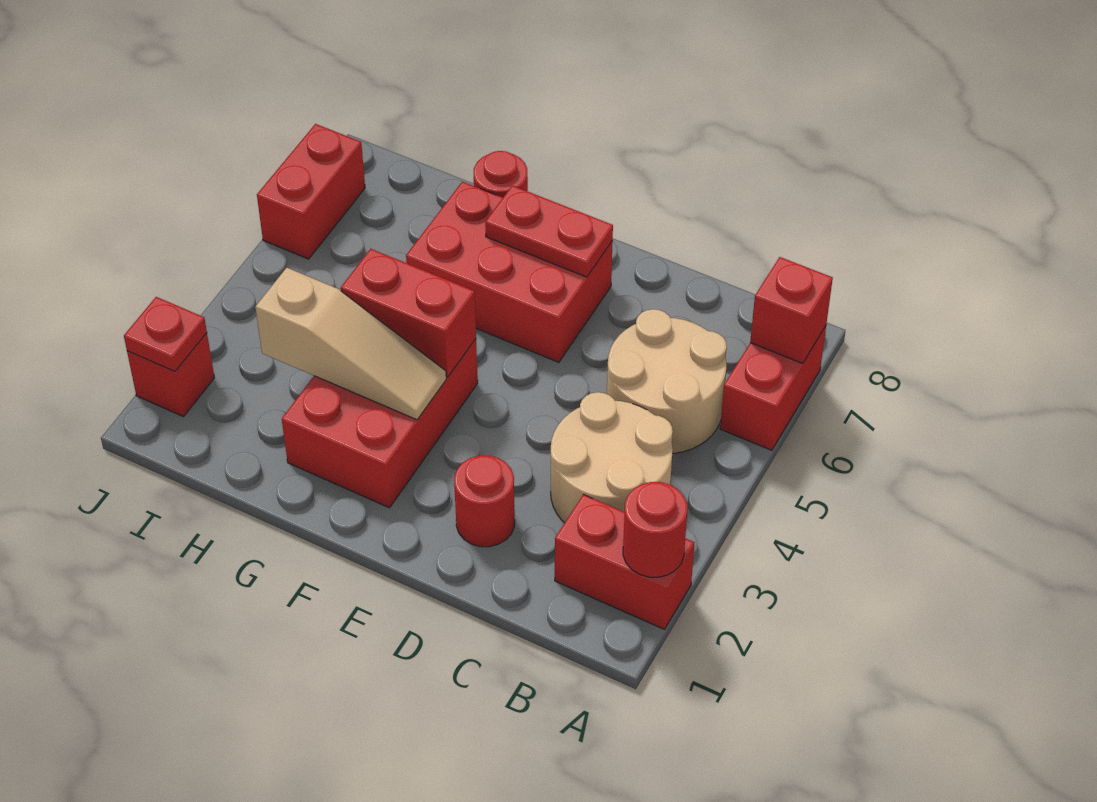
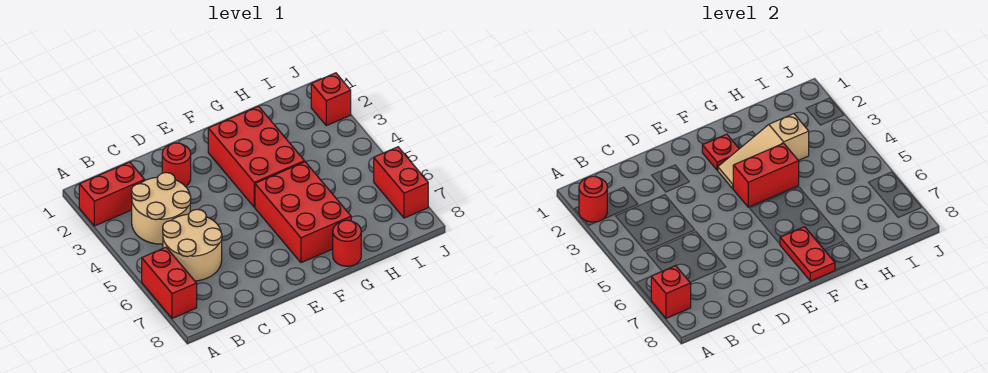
red brick E6:G7 level 1 -> red brick F5:G7 level 1
red plate E7:F7 level 2 -> red plate F7:F8 level 2
red plate J2 level 2 -> red plate F2 level 2

